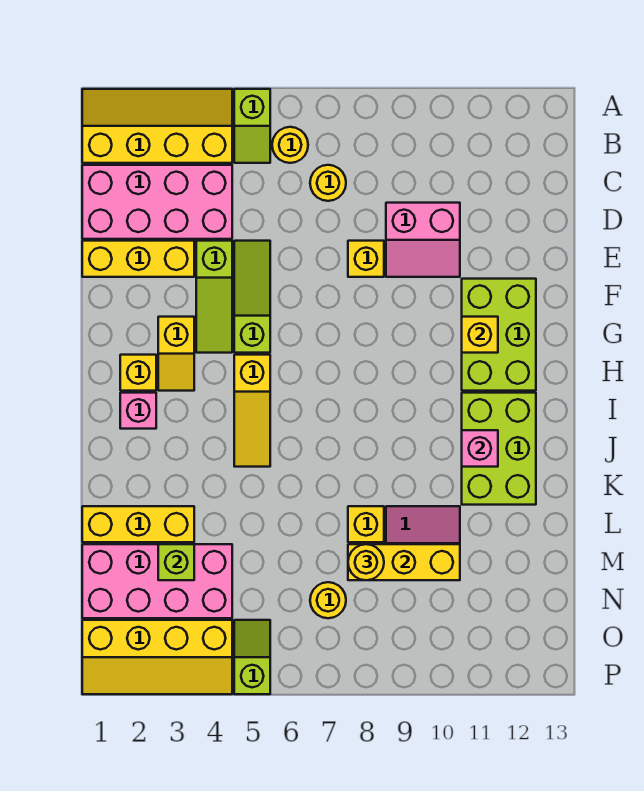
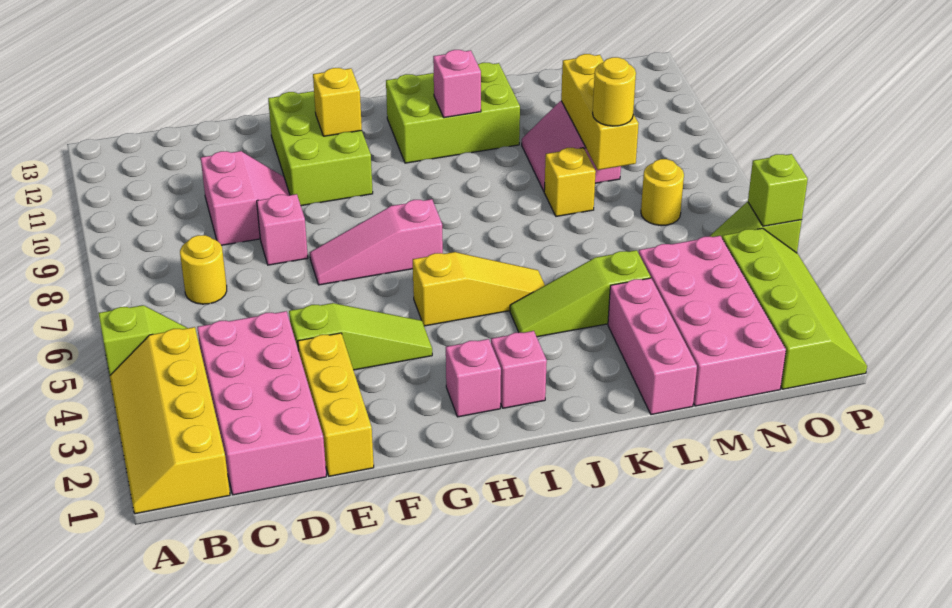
yellow round brick B6 level 1 -> none
lime slope E5:G5 level 1 top G -> lime slope J4:L4 level 1 top L
yellow brick E8 level 1 -> pink brick E8 level 1
none -> pink slope F7:H7 level 1 top H
lime brick F11:H12 level 1 -> lime brick F10:G12 level 1
yellow slope G3:H3 level 1 top G -> none
yellow brick H2 level 1 -> pink brick H2 level 1
yellow brick L1:L3 level 1 -> pink brick L1:L3 level 1
lime brick M3 level 2 -> lime brick P5 level 2
yellow slope O1:P4 level 1 top O -> lime slope O1:P4 level 1 top O

